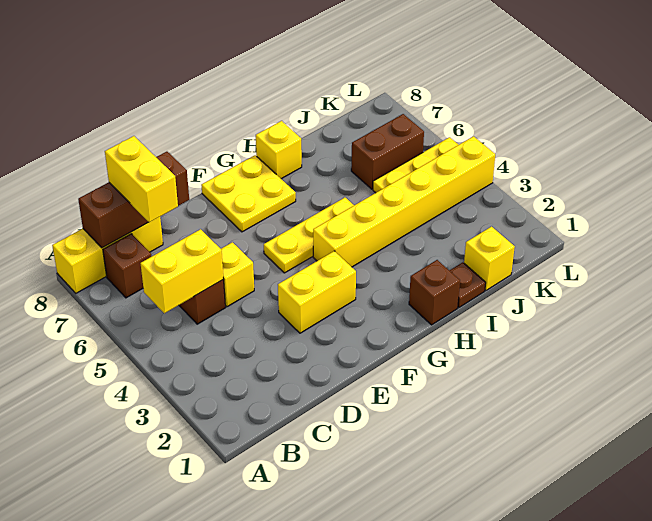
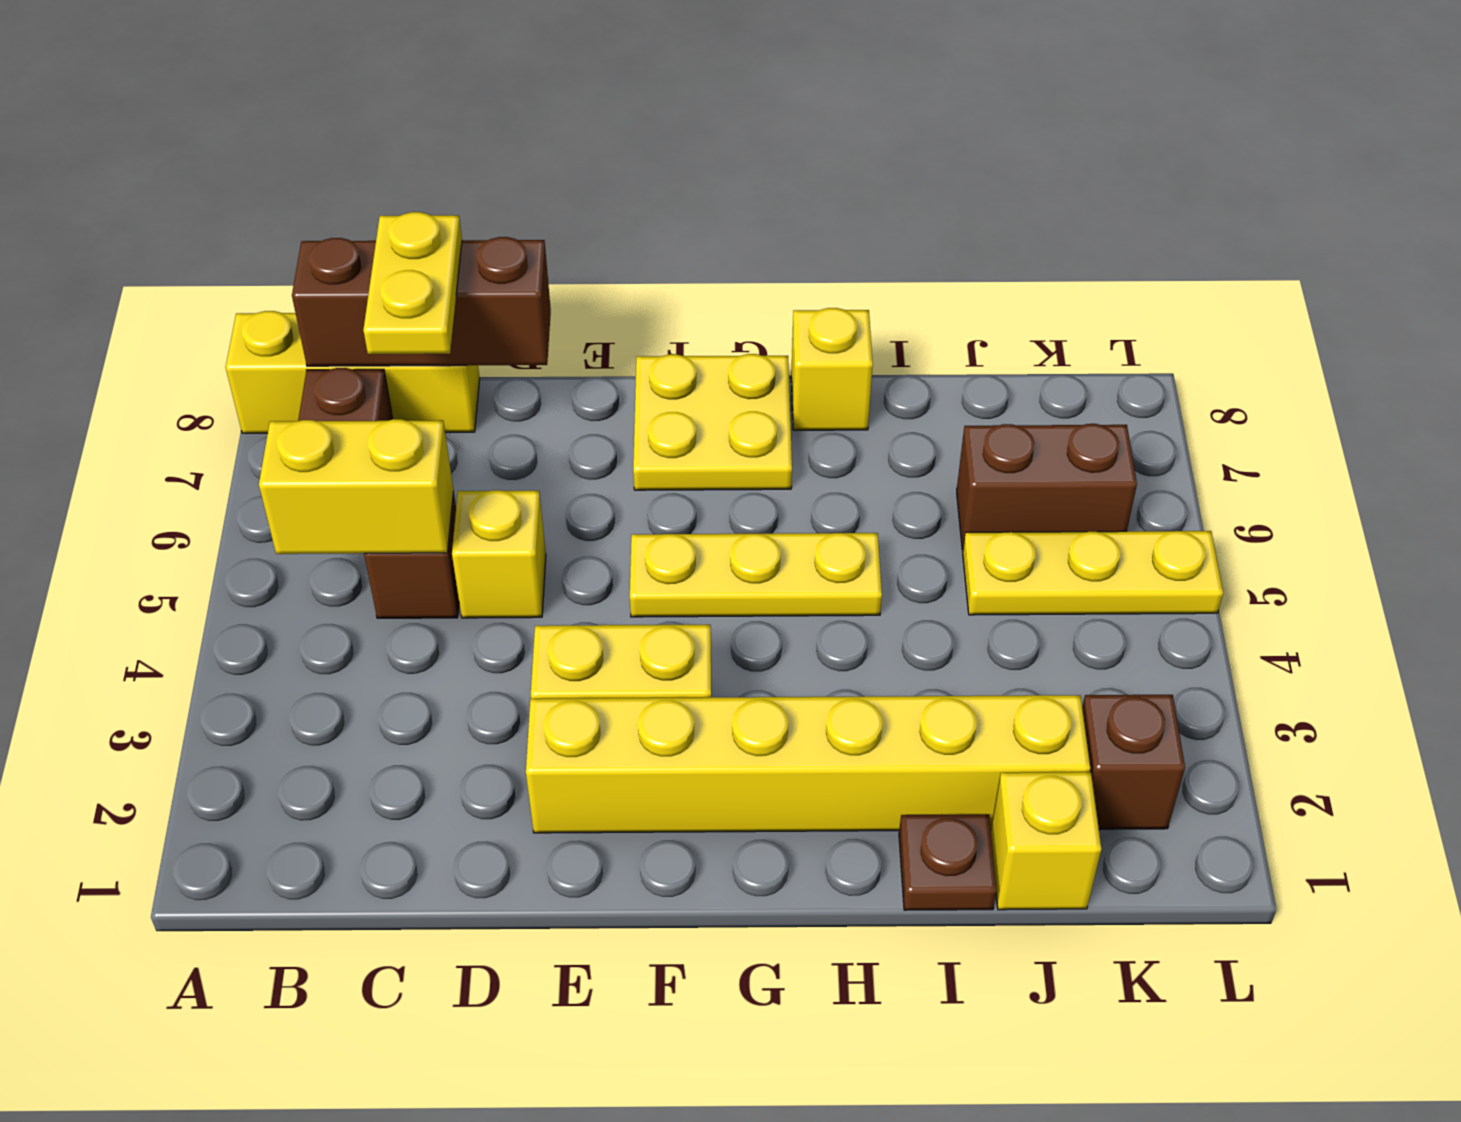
yellow brick C7:C8 level 3 -> yellow plate C7:C8 level 3
yellow brick G4:L4 level 1 -> yellow brick E2:J2 level 1
brown brick H1 level 1 -> brown brick K2 level 1

